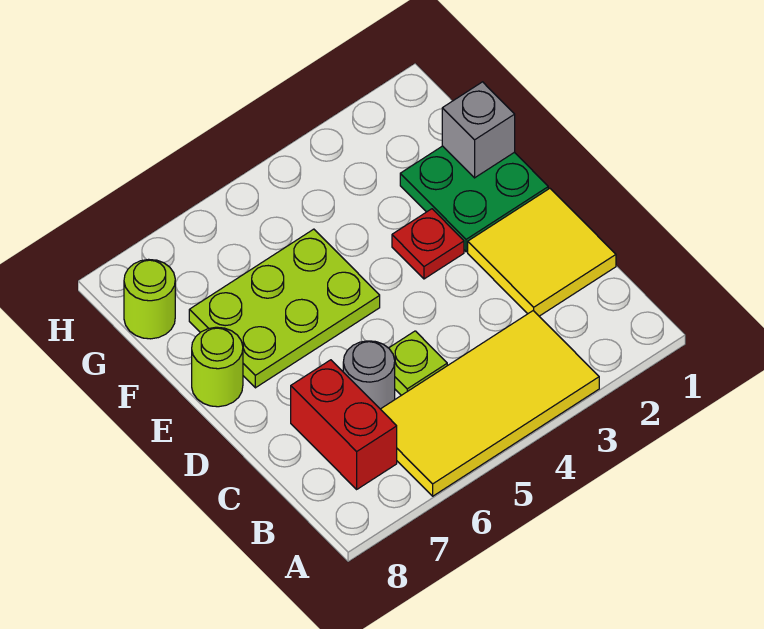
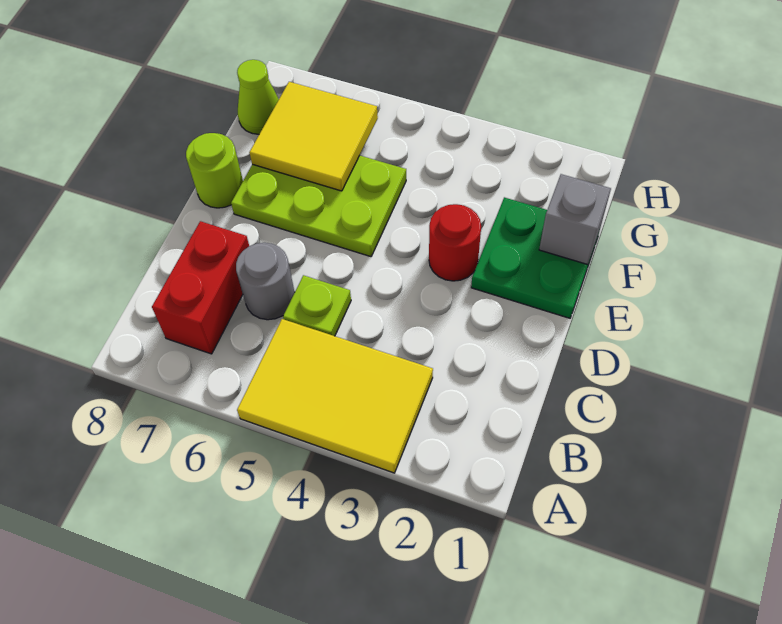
yellow tile A3:B6 level 1 -> yellow tile A3:B5 level 1
yellow tile C1:D2 level 1 -> yellow tile F6:G7 level 2
red plate E3 level 1 -> red round brick E3 level 1
lime round brick G8 level 1 -> lime cone G8 level 1

